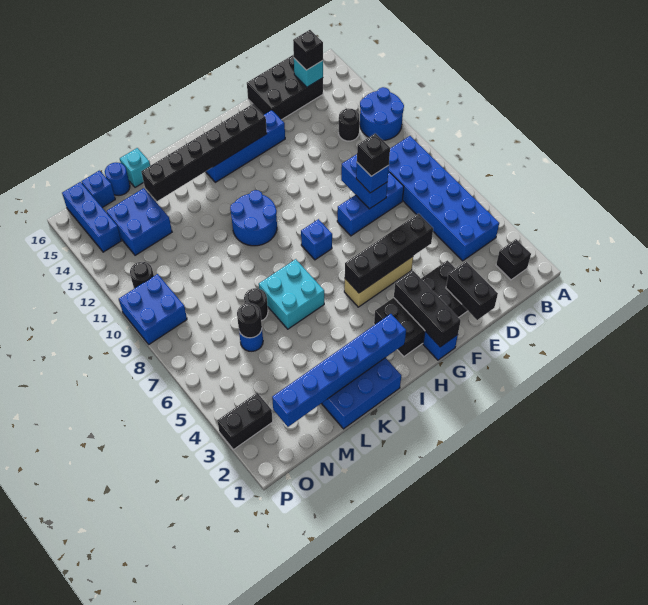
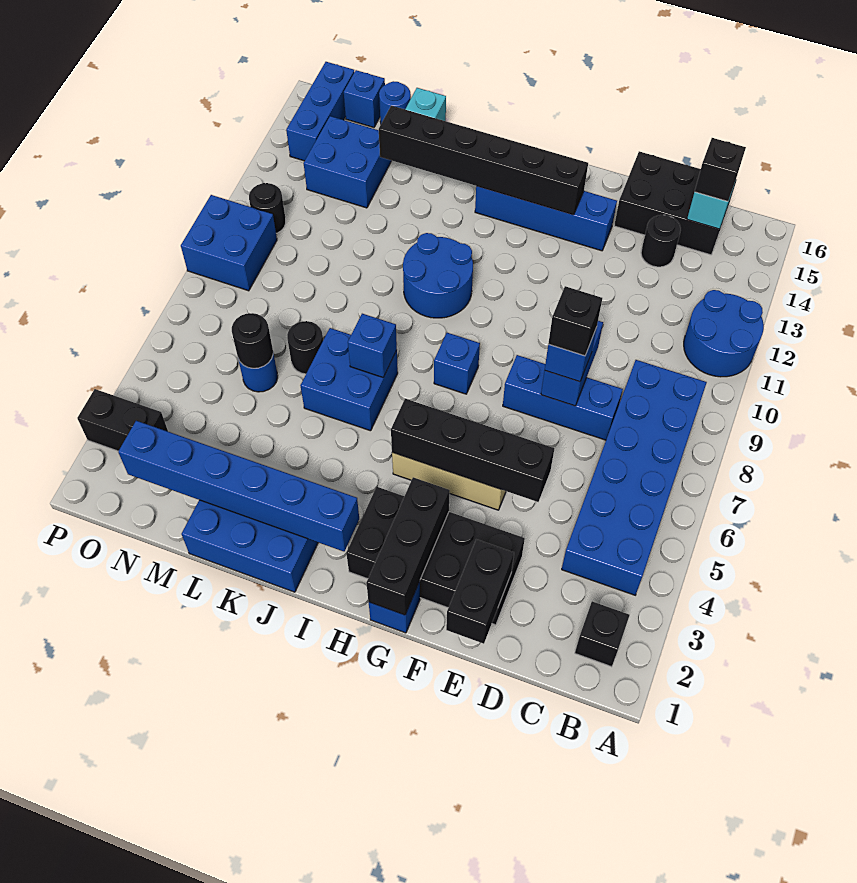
black round brick C12 level 1 -> black round brick D14 level 1
cyan brick J6:K7 level 1 -> blue brick J6:K7 level 1
none -> blue brick J7 level 2

